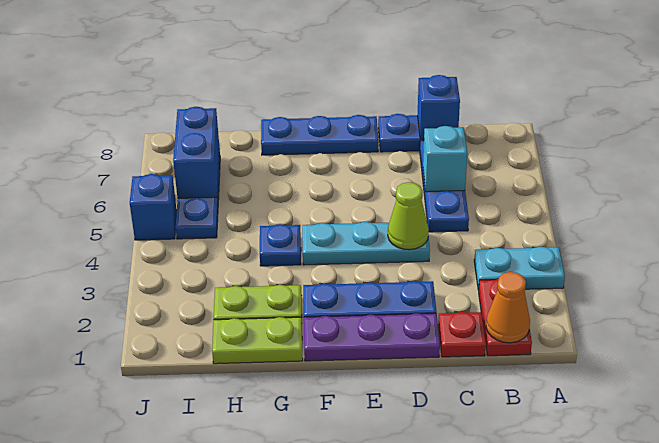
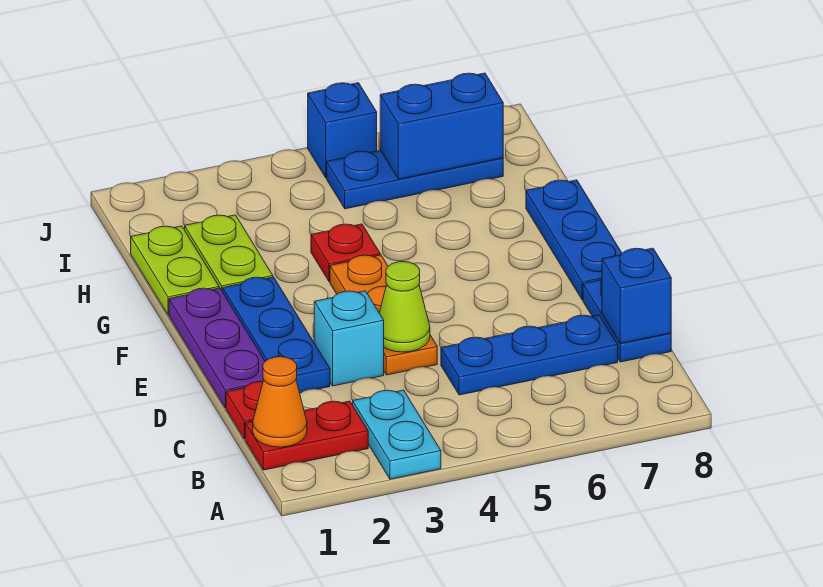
cyan brick C6 level 2 -> cyan brick D3 level 1
cyan plate D4:F4 level 1 -> orange plate D4:F4 level 1
blue plate G4 level 1 -> red plate G4 level 1

